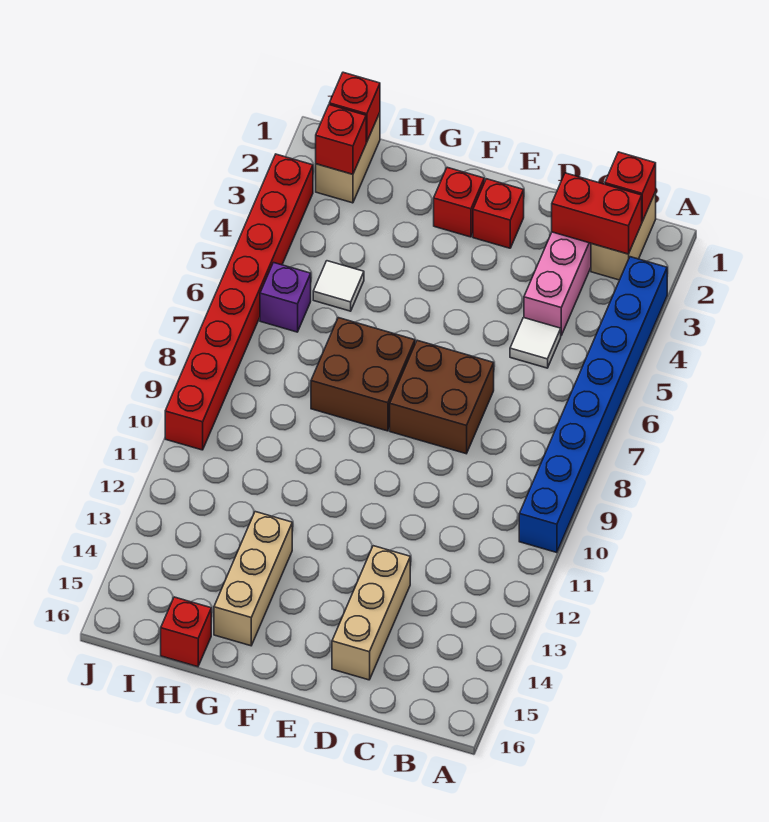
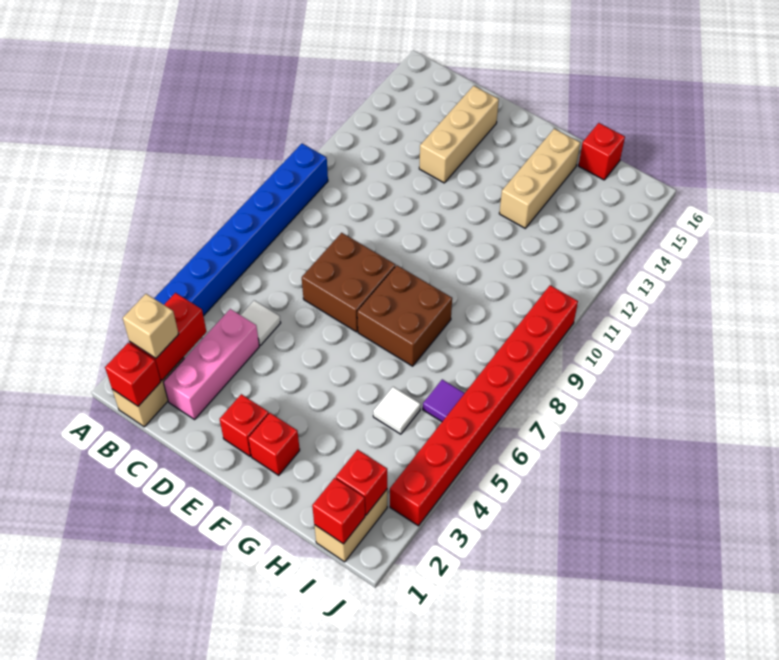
red brick B2:C2 level 2 -> red brick B2:B3 level 2
none -> tan brick B2 level 3
purple brick I6 level 1 -> purple tile I6 level 1

